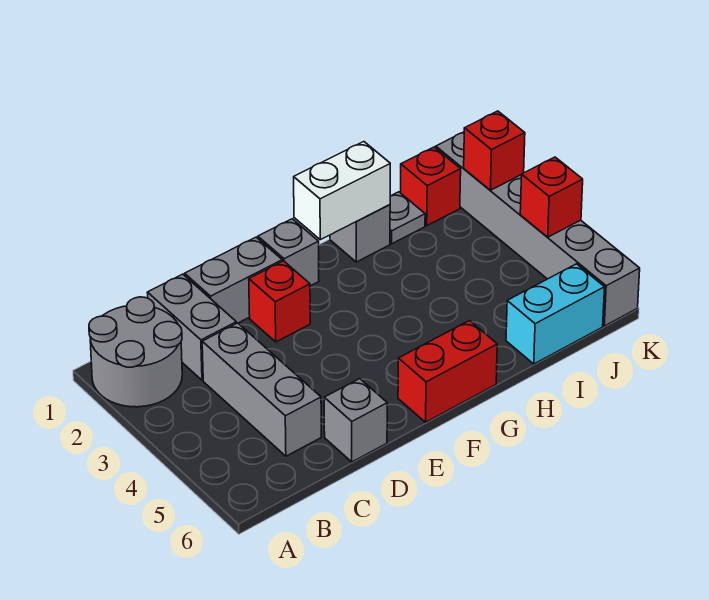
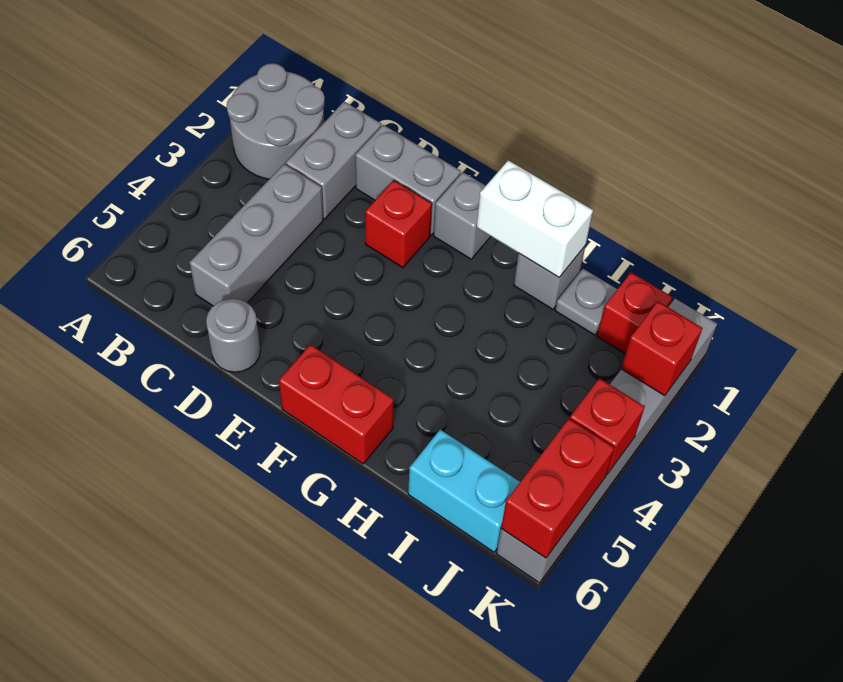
grey brick D6 level 1 -> grey round brick D6 level 1
none -> red brick K5:K6 level 2

